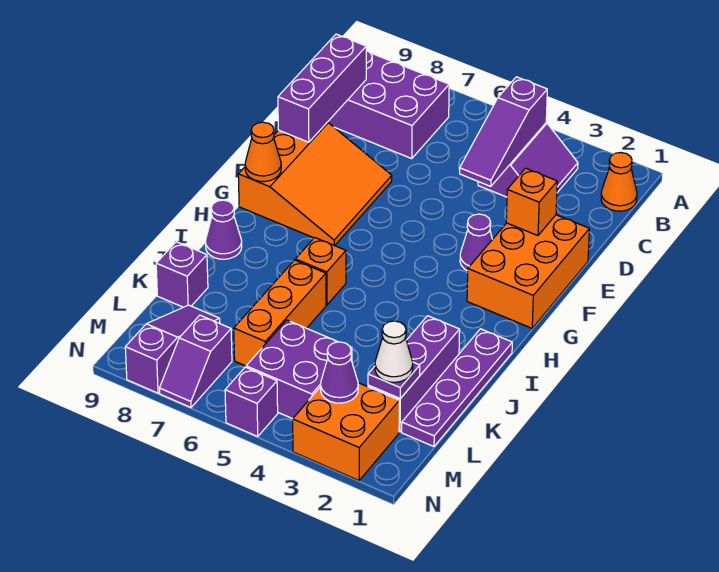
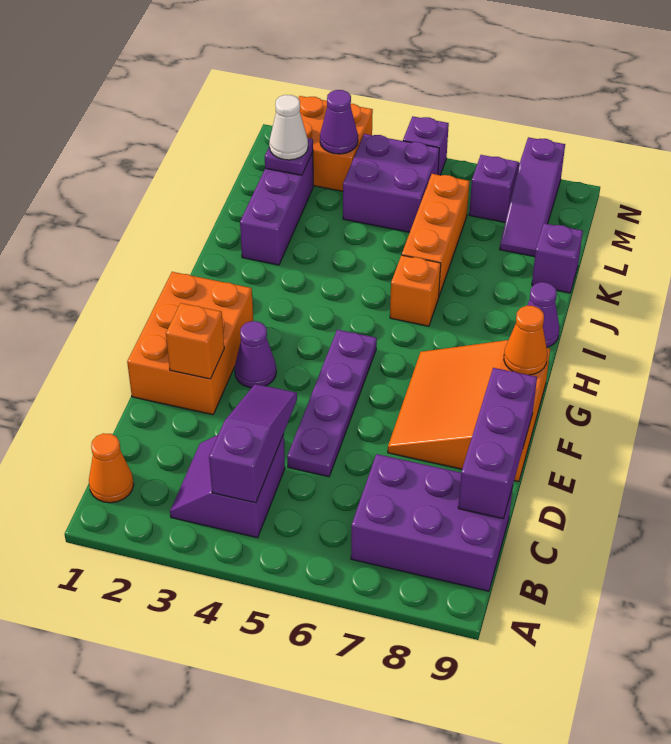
purple plate I1:L1 level 1 -> purple plate D5:G5 level 1

